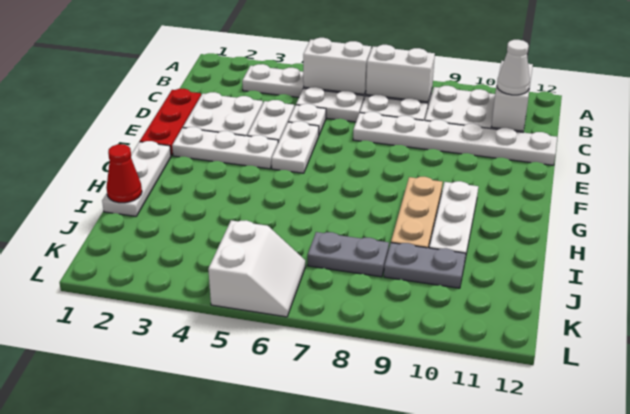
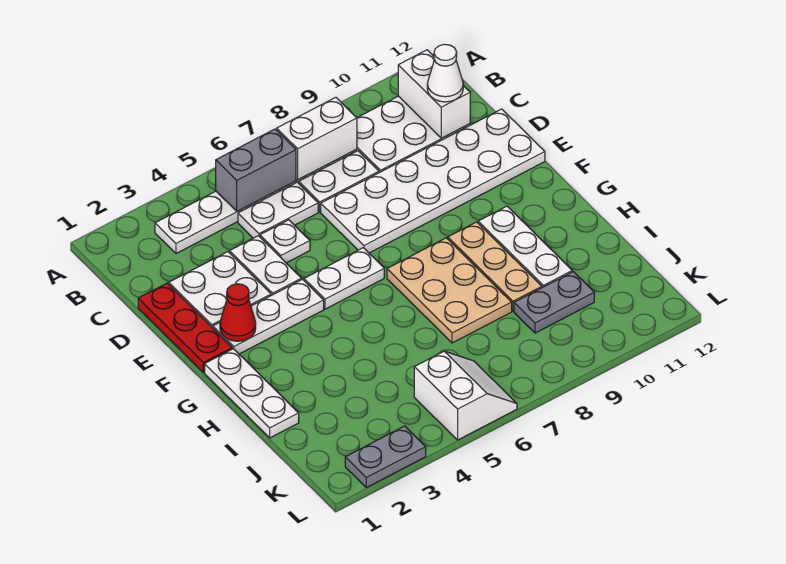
white brick B5:B6 level 2 -> grey brick B5:B6 level 2
white plate D7:D12 level 1 -> white plate D7:E12 level 1
white plate E5:F5 level 1 -> white plate F5:F6 level 1
none -> tan plate G7:I8 level 1
red cone I1 level 2 -> red cone F2 level 2
grey plate J7:J8 level 1 -> grey plate L2:L3 level 1

